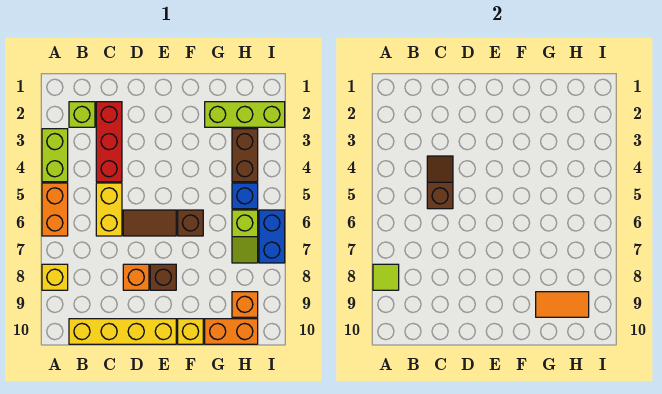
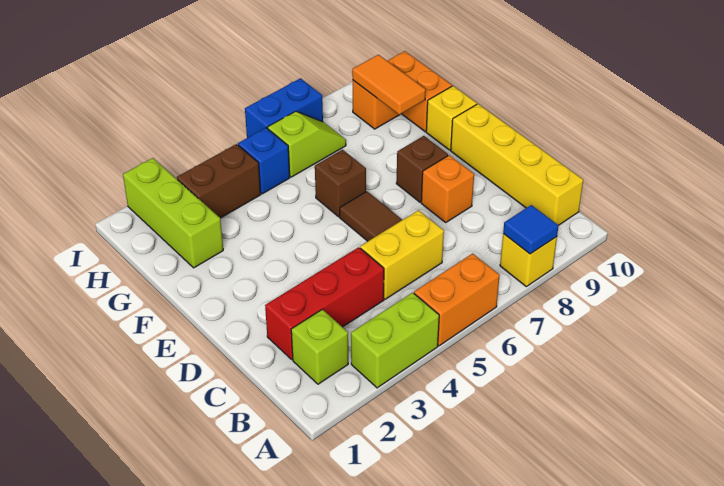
lime tile A8 level 2 -> blue tile A8 level 2
brown slope C4:C5 level 2 top 5 -> none

